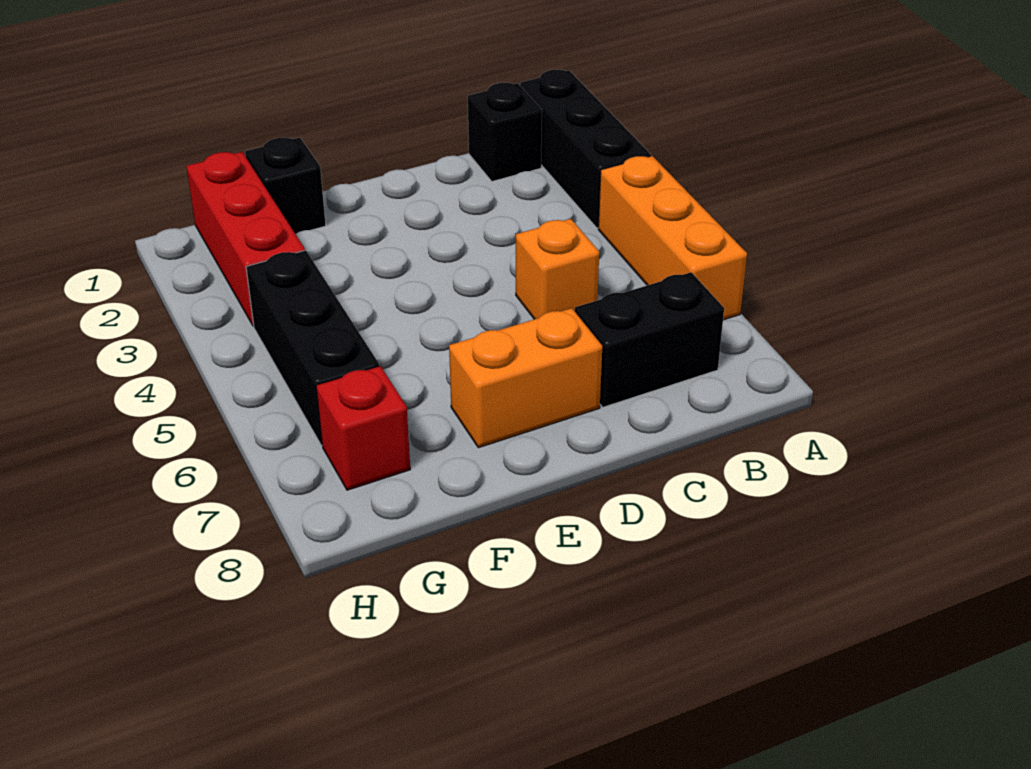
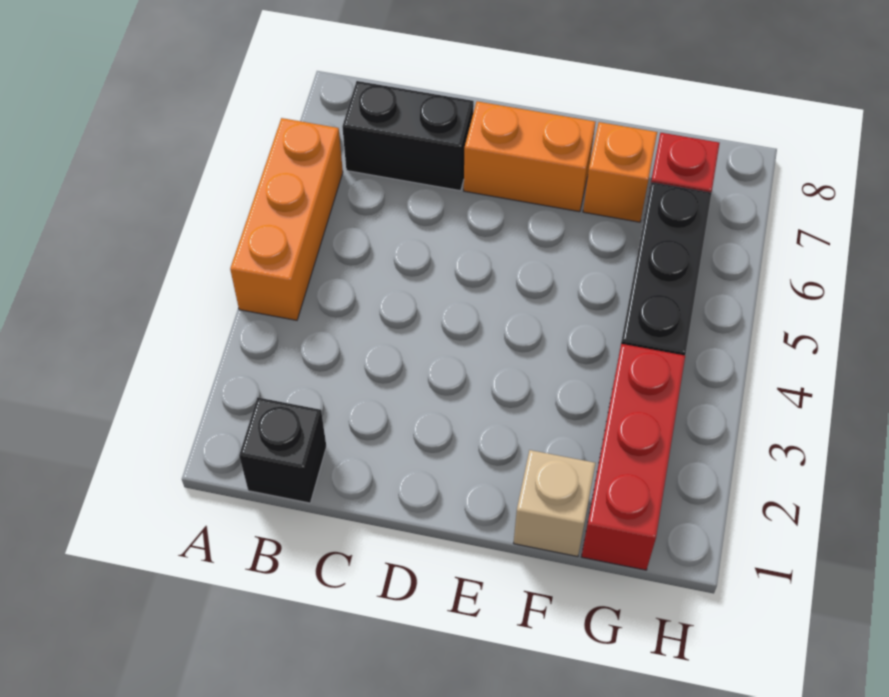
black brick A1:A3 level 1 -> none
orange brick C5 level 1 -> orange brick F7 level 1
black brick F1 level 1 -> tan brick F1 level 1

